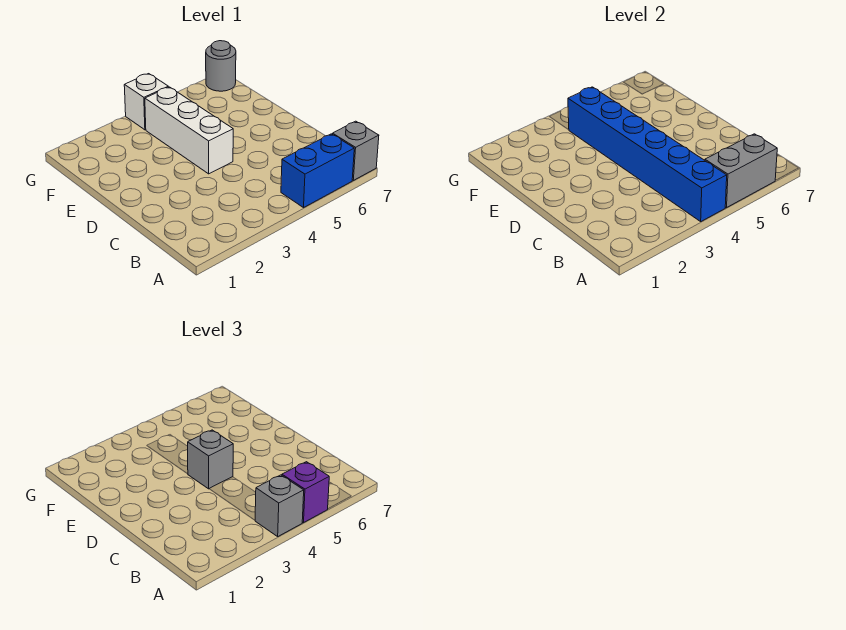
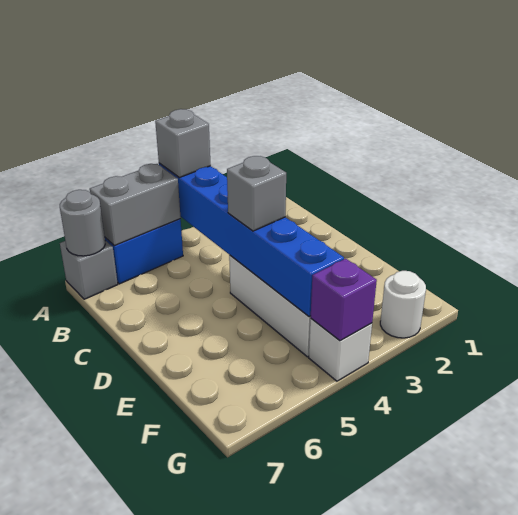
purple brick A5 level 3 -> purple brick G4 level 2
none -> white round brick G2 level 1
grey round brick G7 level 1 -> grey round brick A7 level 2

